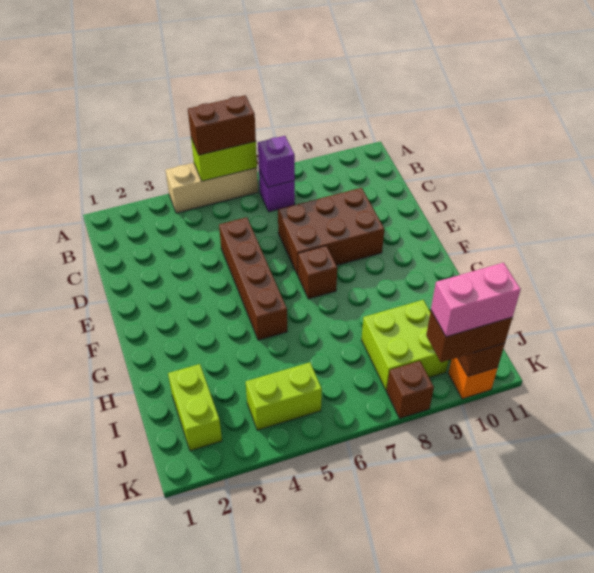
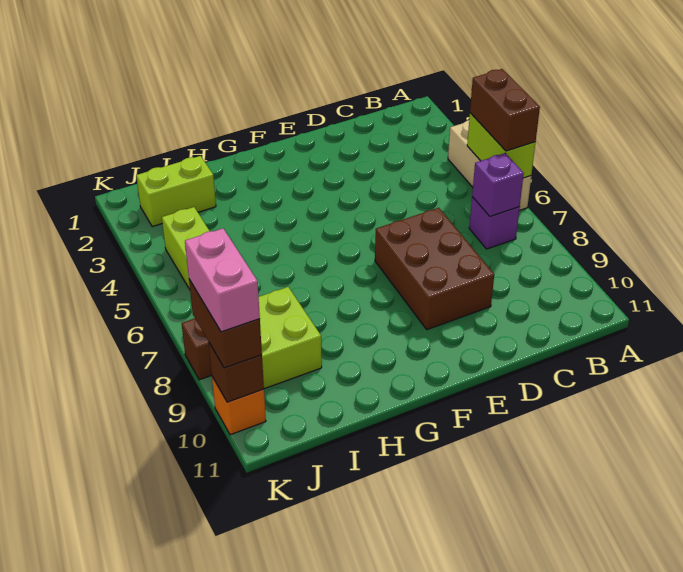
brown brick D5:G5 level 1 -> none
brown brick F7 level 1 -> none

